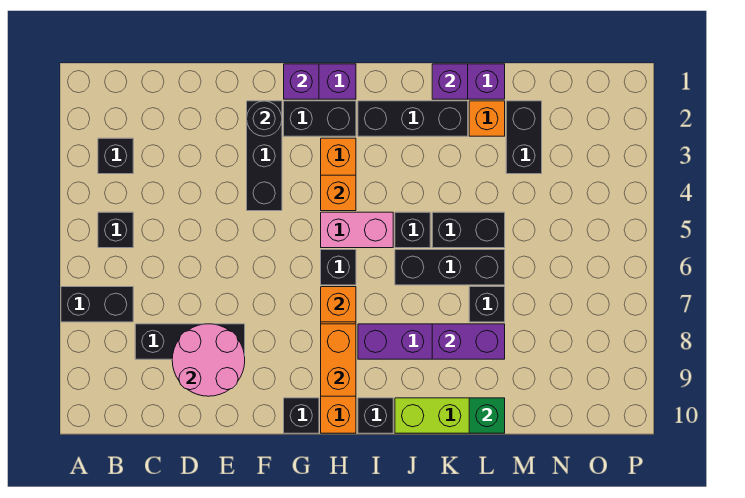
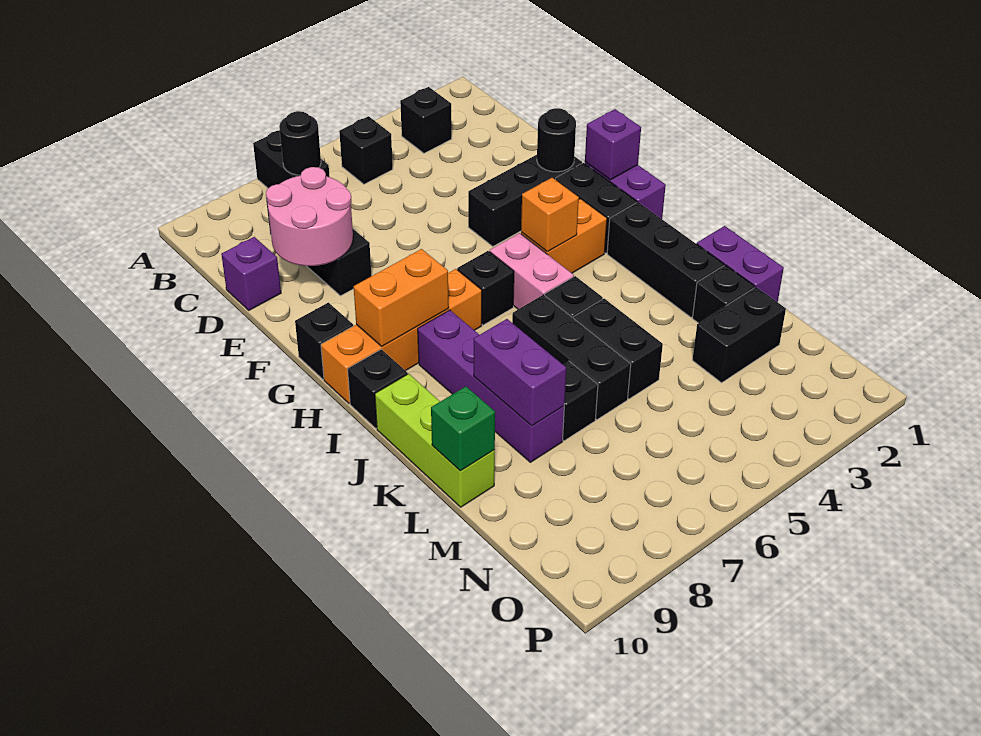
none -> black round brick B7 level 2
orange brick H7 level 2 -> none
purple brick K1 level 2 -> purple brick D10 level 1
orange brick L2 level 1 -> black brick L2 level 1

